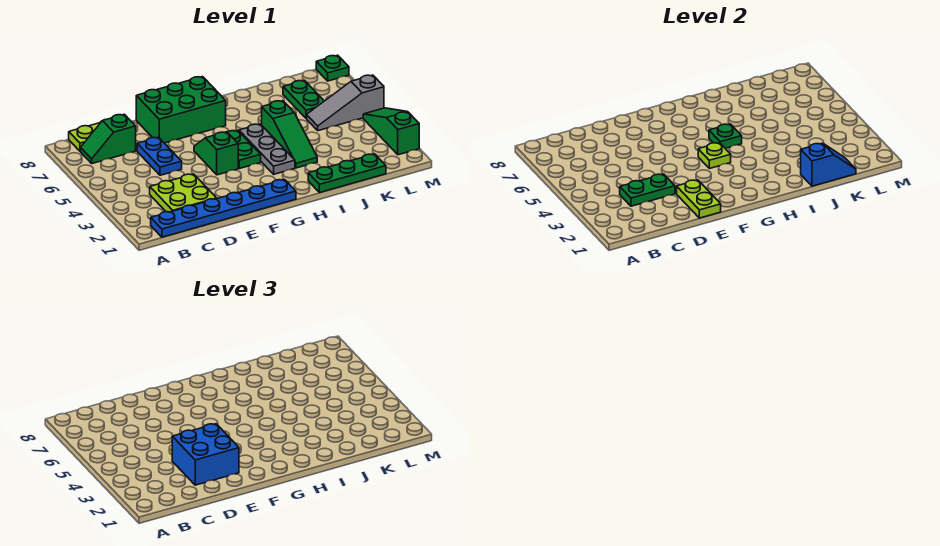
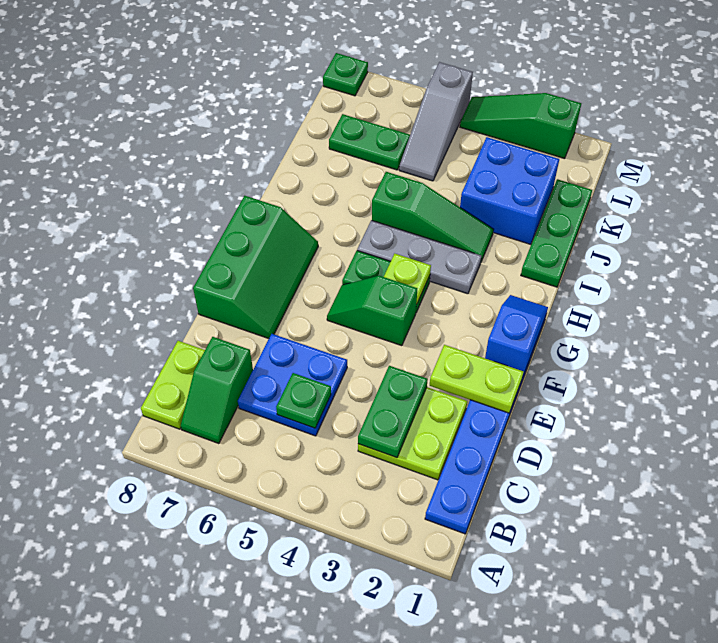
blue brick D2:E3 level 3 -> blue brick J2:K3 level 1
blue plate D5:D6 level 1 -> blue plate C5:D6 level 1
green brick E7:G8 level 1 -> green slope E7:G8 level 1 top 8
green plate H5 level 2 -> green plate C5 level 2
blue slope J1:K1 level 2 top J -> blue slope F1:G1 level 2 top F

